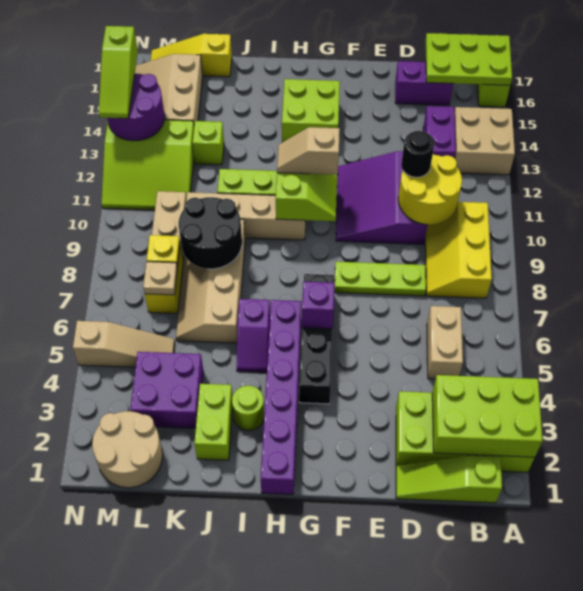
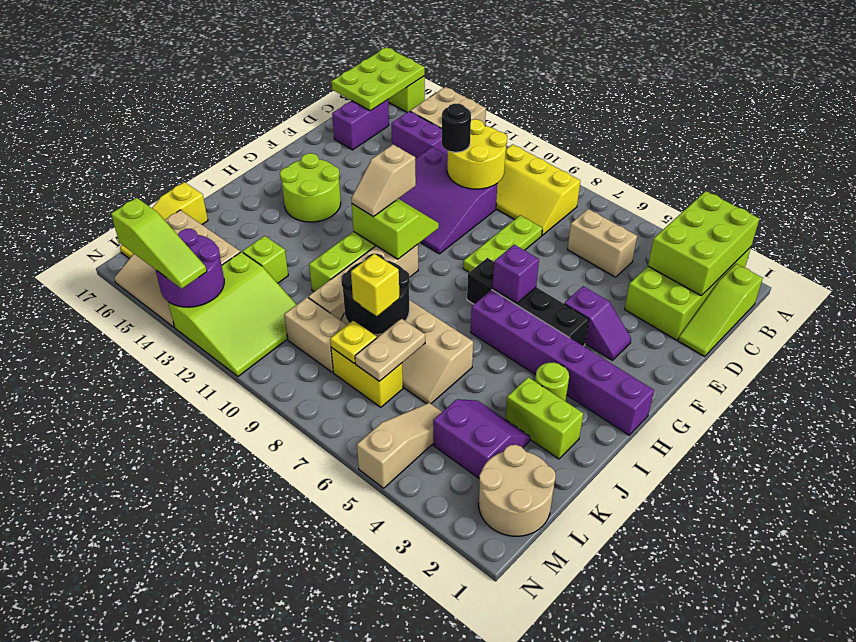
lime brick G14:H15 level 1 -> lime round brick G14:H15 level 1
purple slope I5:I6 level 1 top 6 -> purple slope F3:F4 level 1 top 4
purple brick K3:L4 level 1 -> purple slope K3:L4 level 1 top L
none -> yellow brick K8 level 3
tan plate L7 level 2 -> tan plate K7:L7 level 2

